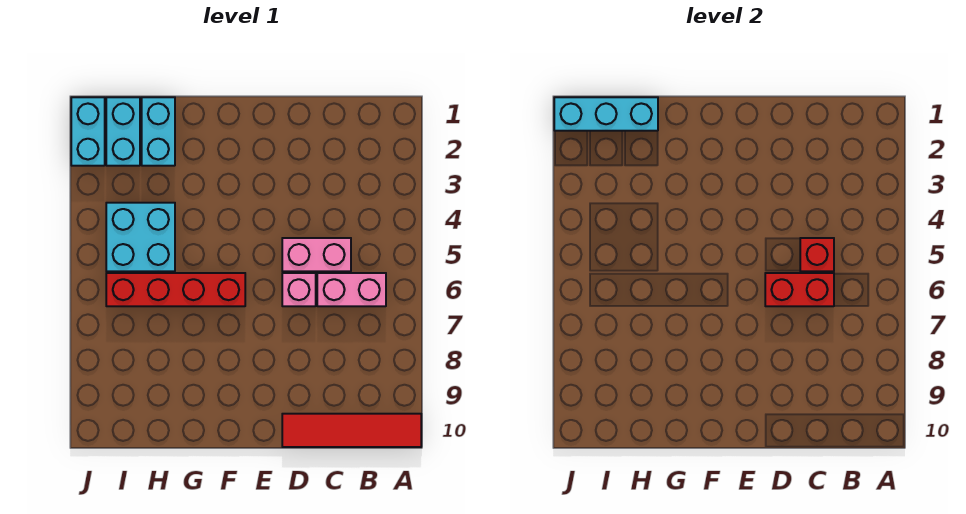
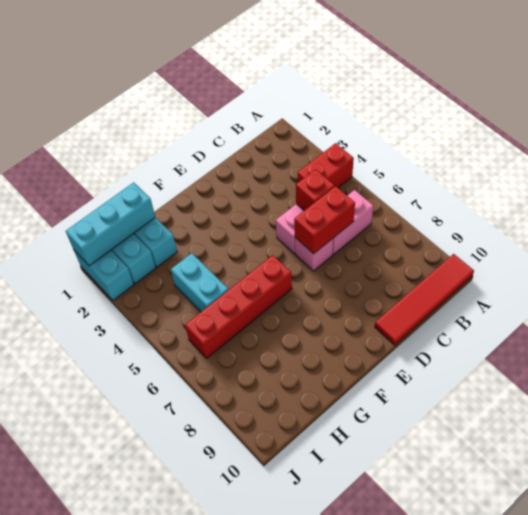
none -> red brick A4:B4 level 1
cyan brick H4:I5 level 1 -> cyan brick H4:H5 level 1

